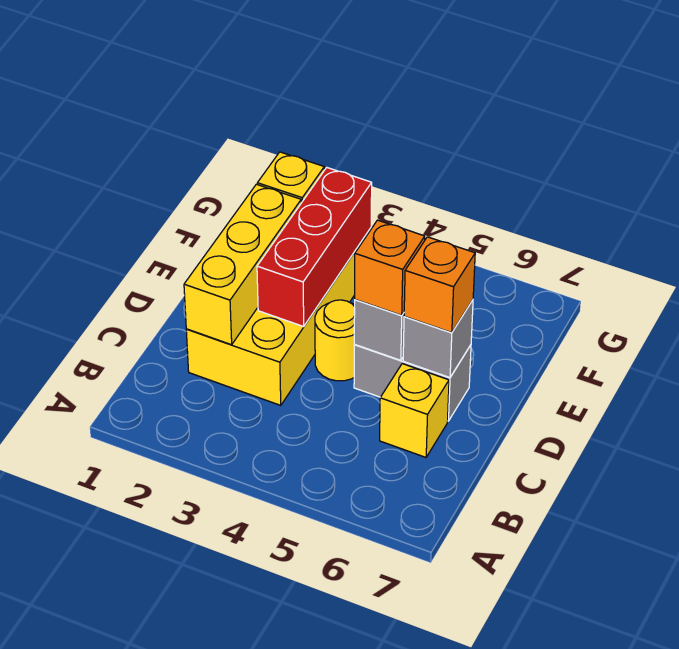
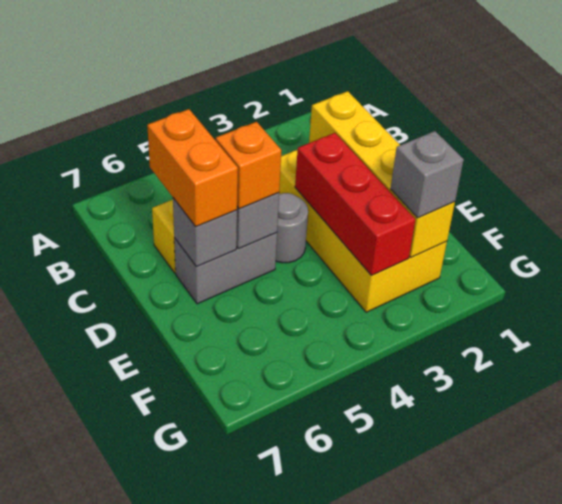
yellow round brick D4 level 1 -> grey round brick D4 level 1
orange brick D6 level 3 -> orange brick C6:D6 level 3
none -> grey brick F2 level 3

